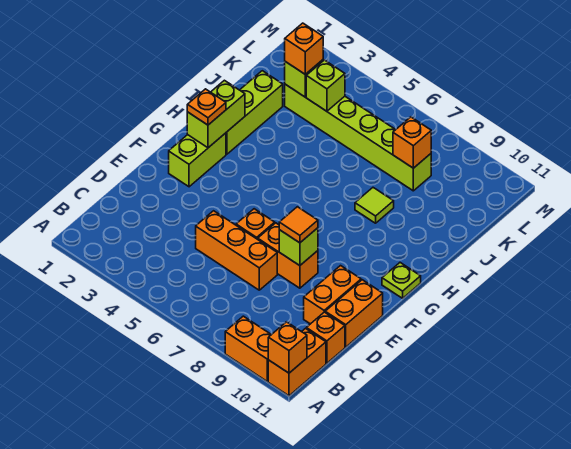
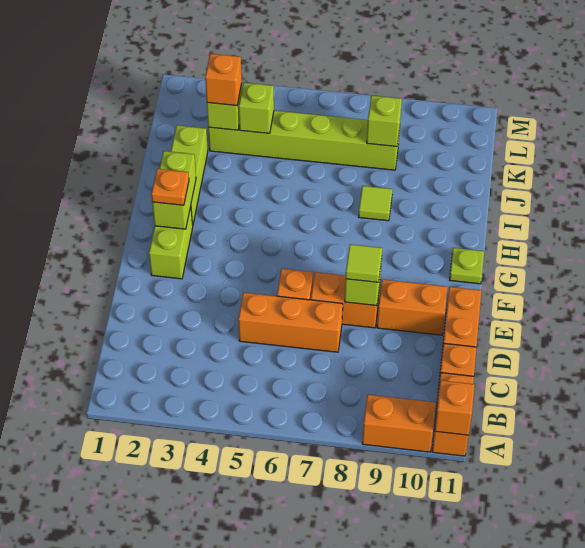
orange brick D10:E10 level 1 -> orange brick E9:E10 level 1
orange tile E8 level 3 -> lime tile E8 level 3
orange brick K8 level 2 -> lime brick K8 level 2

